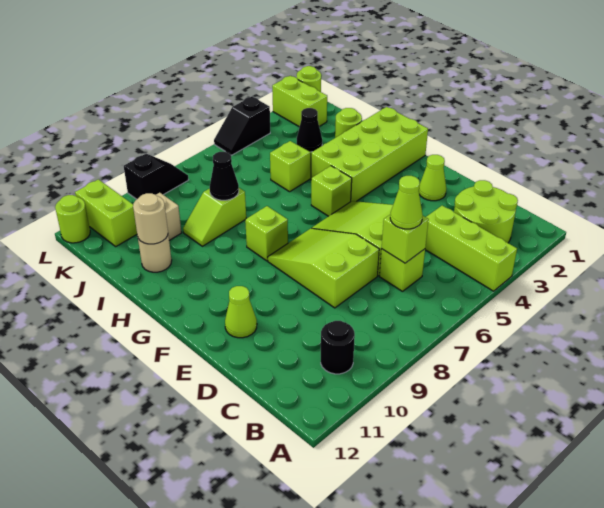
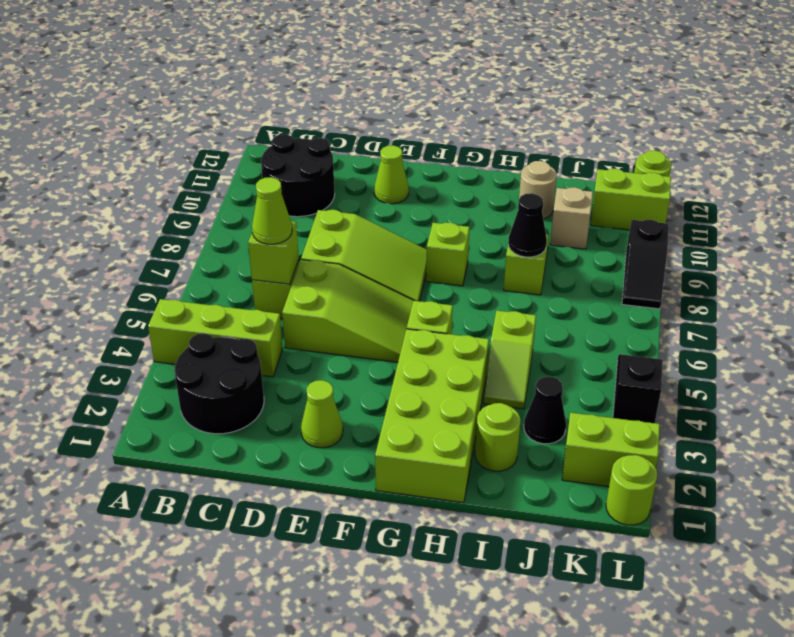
lime round brick B2:C3 level 1 -> black round brick B2:C3 level 1
black round brick B10 level 1 -> black round brick B10:C11 level 1
tan round brick I11 level 2 -> none

